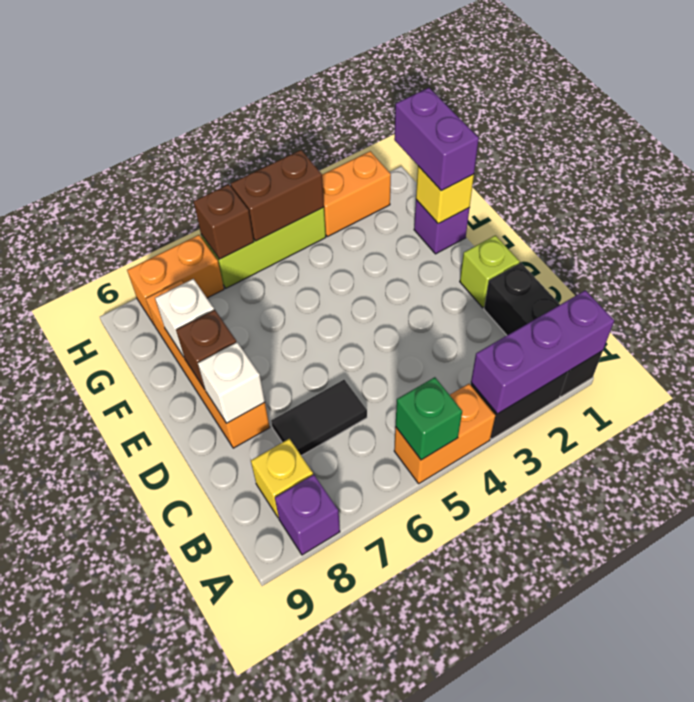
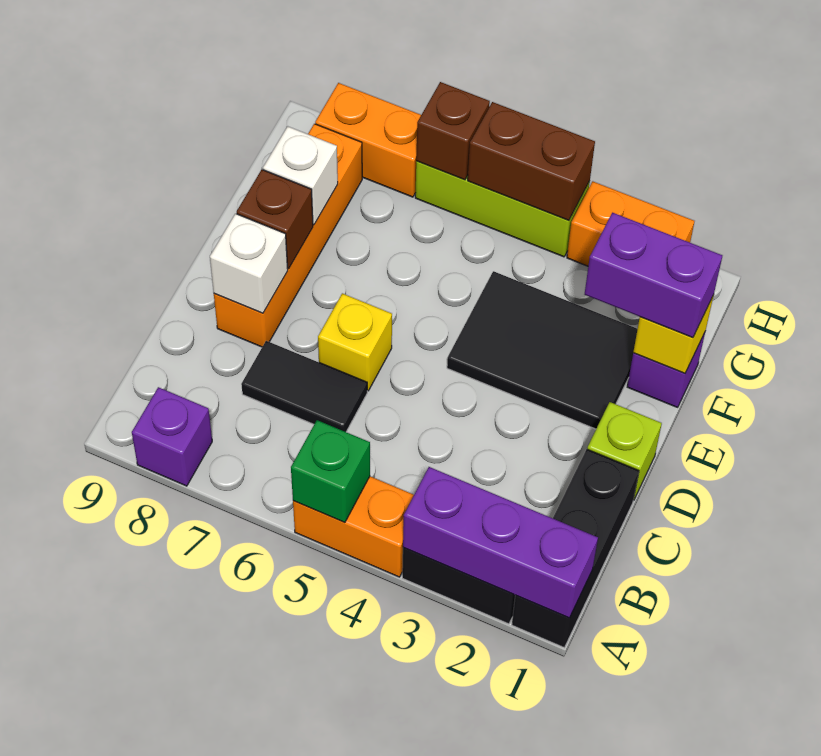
yellow brick B8 level 1 -> yellow brick D6 level 1
none -> black tile E2:F4 level 1
purple brick F1:G1 level 3 -> purple brick F1:F2 level 3

